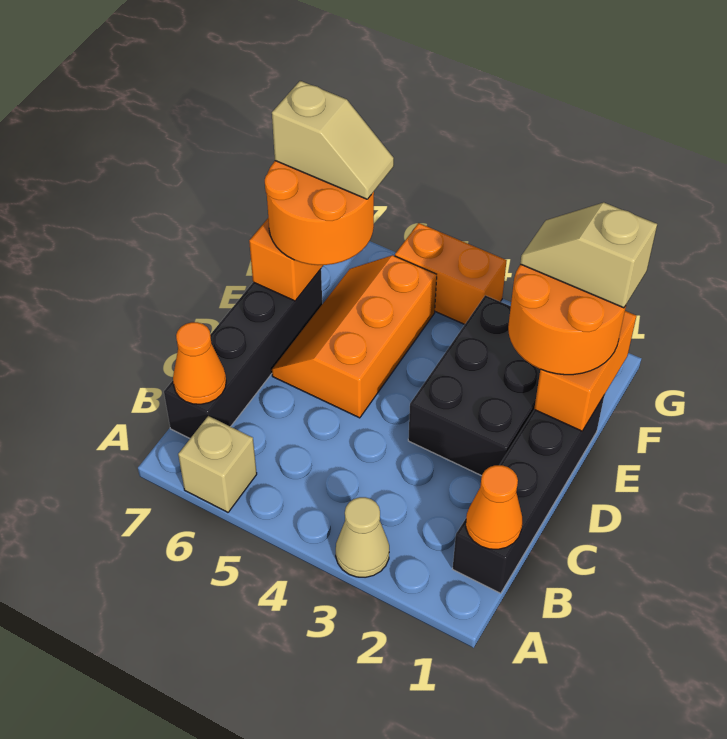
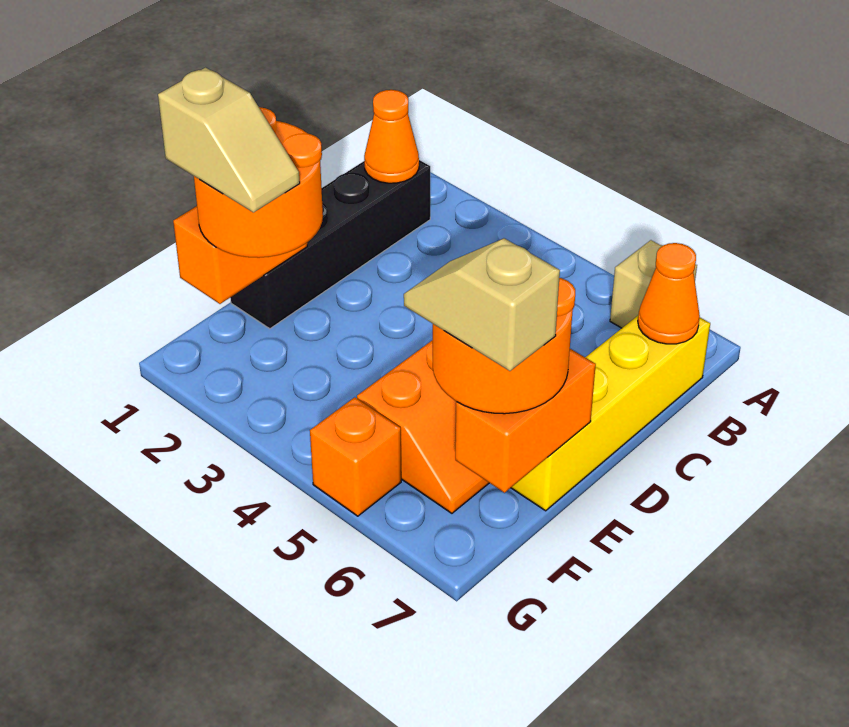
tan cone A3 level 1 -> none
black brick B7:E7 level 1 -> yellow brick B7:E7 level 1
black brick D2:F3 level 1 -> none
orange brick G4:G5 level 1 -> orange brick G5 level 1

